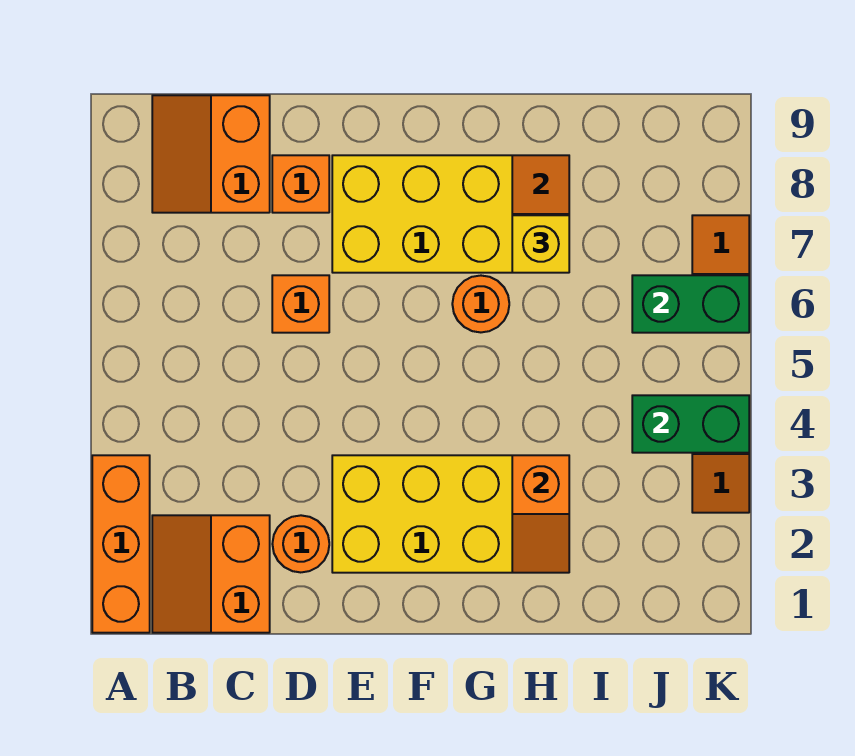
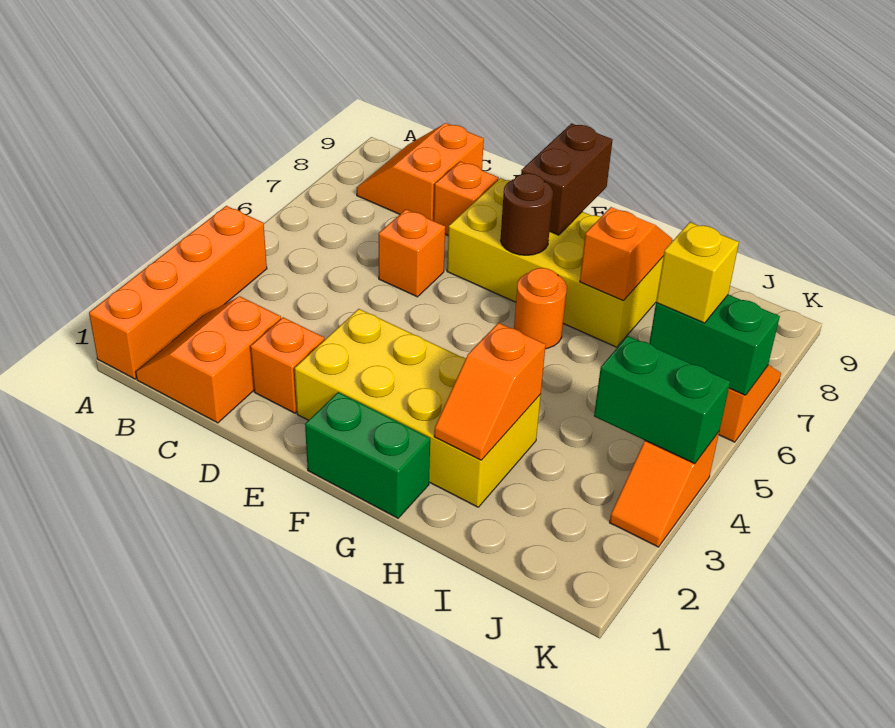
orange brick A1:A3 level 1 -> orange brick A1:A4 level 1
orange round brick D2 level 1 -> orange brick D2 level 1
none -> green brick F1:G1 level 1
none -> brown round brick F7 level 2
none -> brown brick F8:F9 level 2
yellow brick H7 level 3 -> yellow brick J6 level 3

